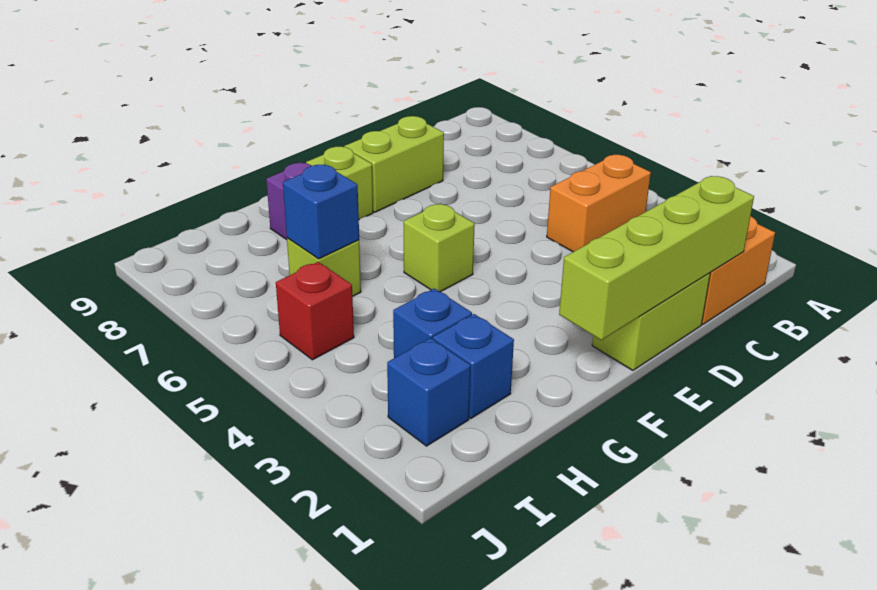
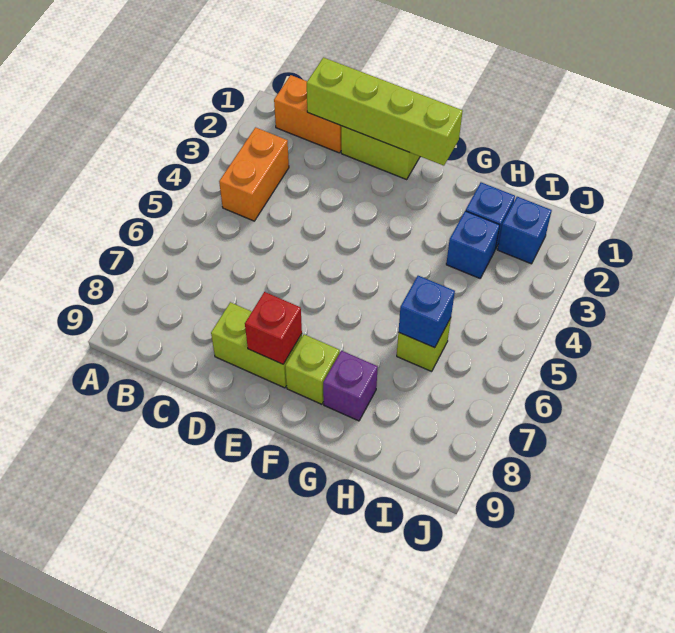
orange brick B4:C4 level 1 -> orange brick B3:B4 level 1
lime brick F5 level 1 -> none
red brick I5 level 1 -> red brick E8 level 2

